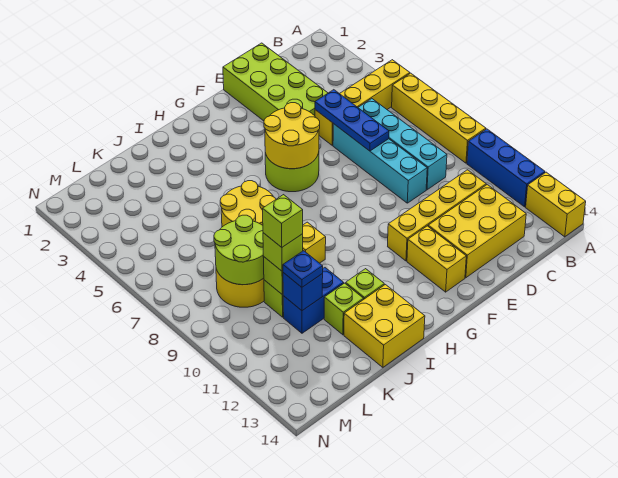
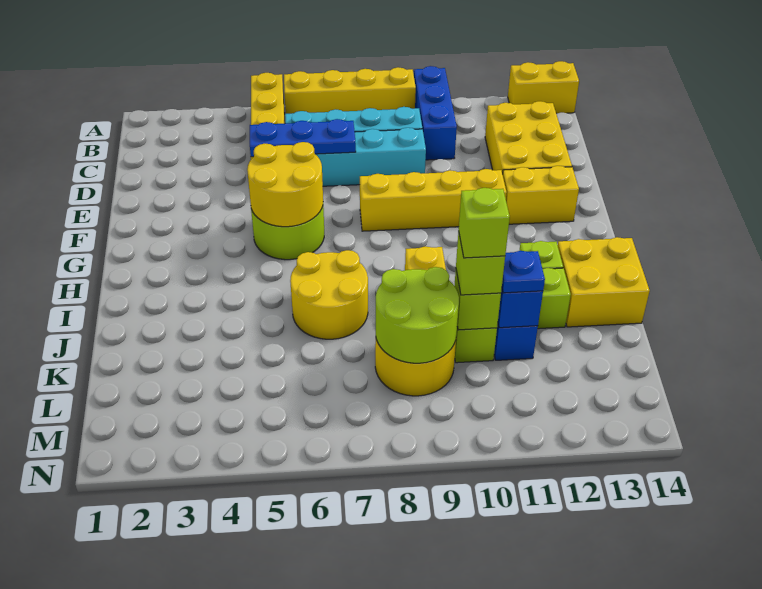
blue brick A10:A12 level 1 -> blue brick A10:C10 level 1
yellow brick C11:F11 level 1 -> yellow brick F8:F11 level 1
lime brick D1:E4 level 1 -> none

